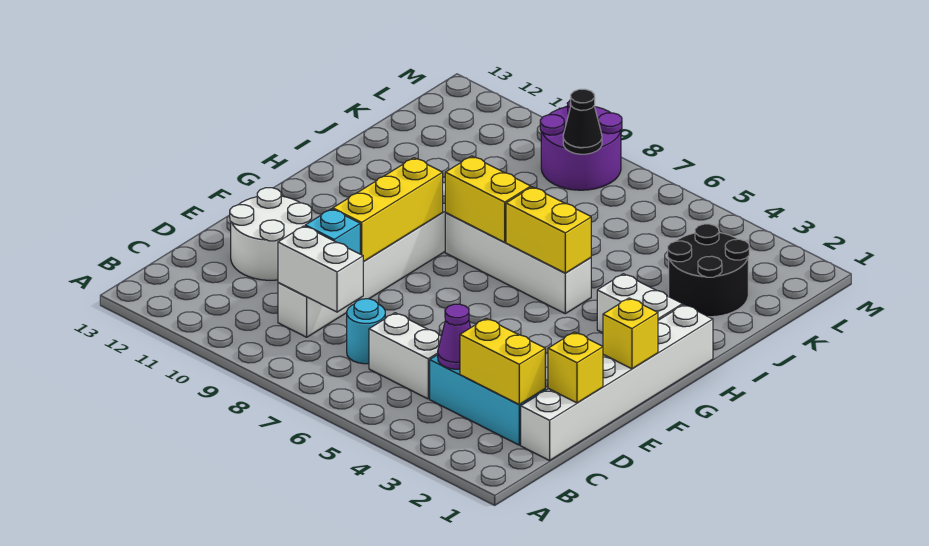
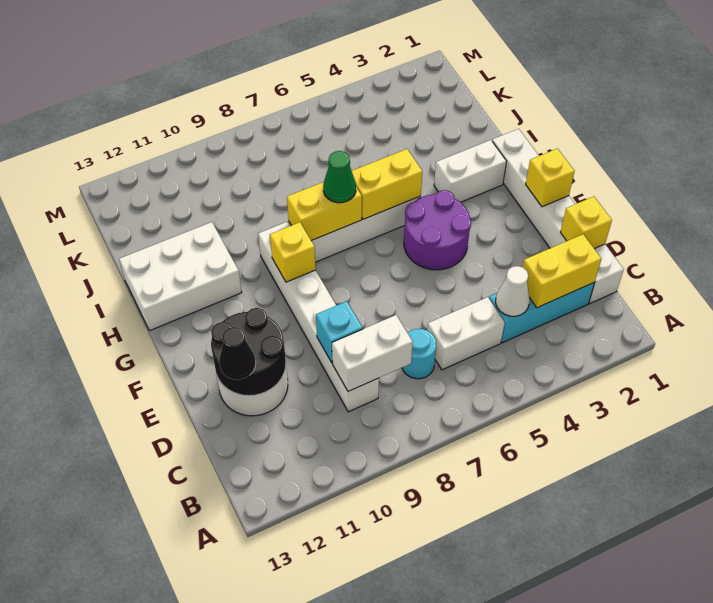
purple cone C4 level 2 -> white cone C4 level 2
yellow brick E9:G9 level 2 -> yellow brick G9 level 2
none -> green cone H7 level 3
none -> white brick H11:I13 level 1
black round brick J2:K3 level 1 -> black round brick D11:E12 level 2
purple round brick L8:M9 level 1 -> purple round brick F4:G5 level 1
black cone L8 level 2 -> black cone D12 level 3

